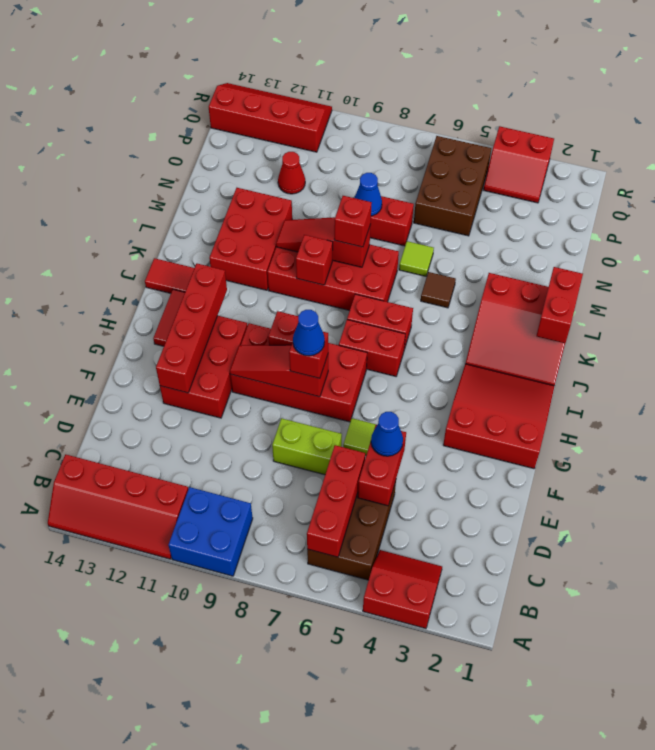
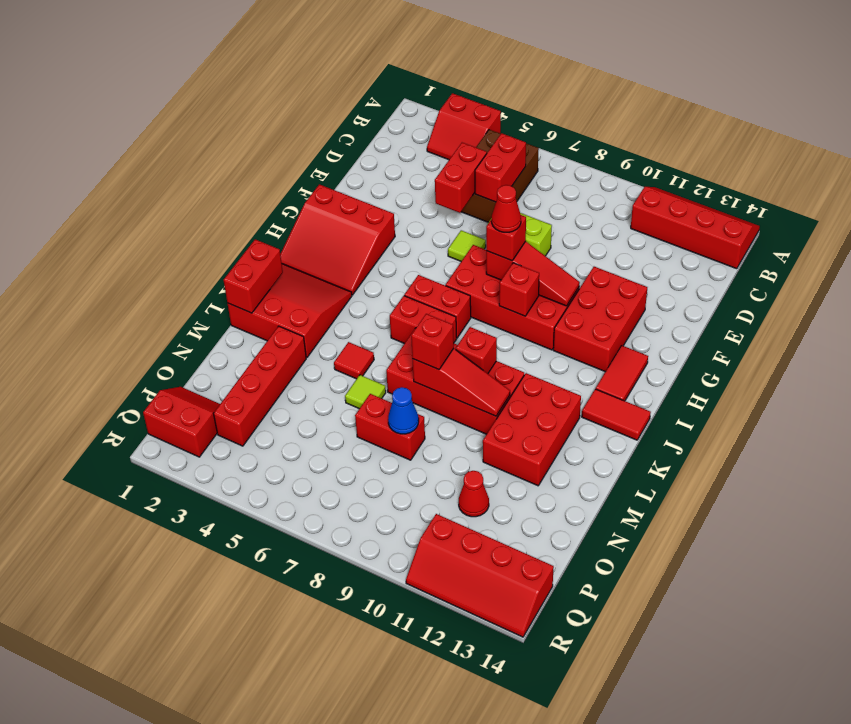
blue brick A9:B10 level 1 -> none
red brick B6:D6 level 2 -> red brick C6:D6 level 2
blue cone E5 level 3 -> none
red brick F12:I12 level 2 -> red brick M3:P3 level 1
blue cone G8 level 4 -> red cone G8 level 4
brown tile L5 level 1 -> red tile L5 level 1
brown brick O5:Q6 level 1 -> none
red slope Q3:R4 level 1 top R -> red slope P1:Q2 level 1 top Q

